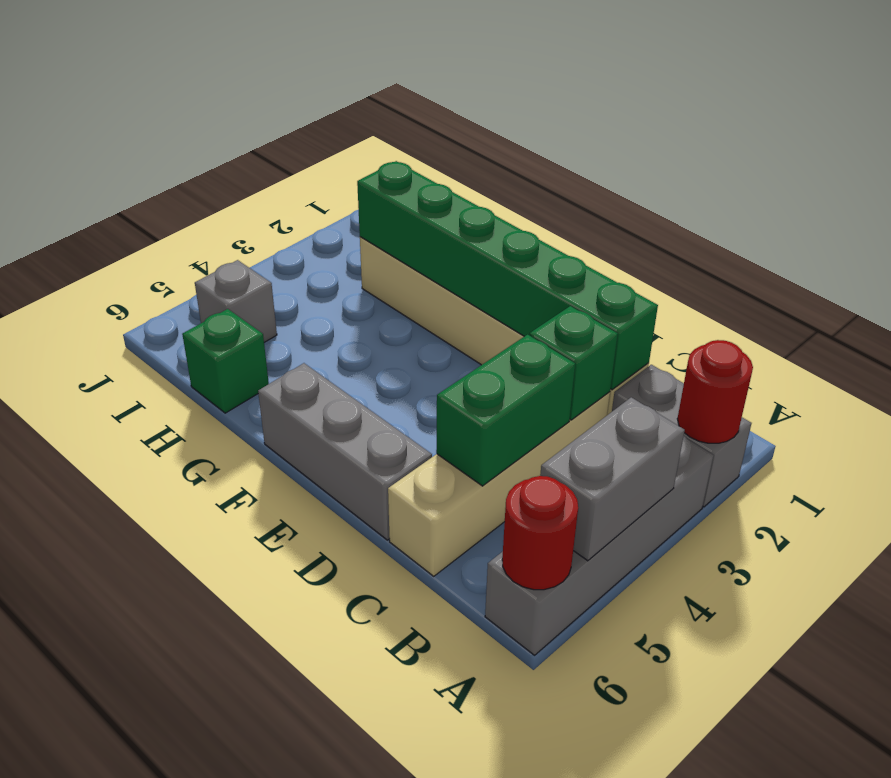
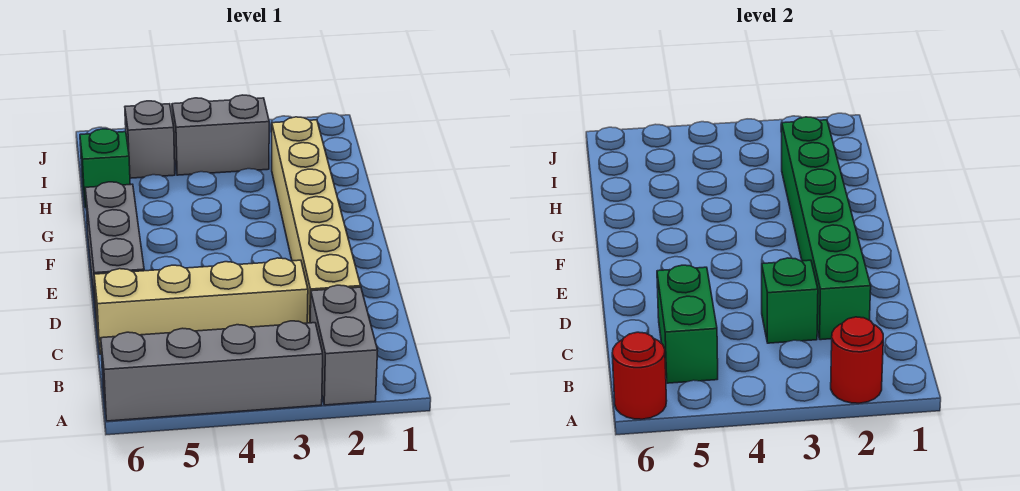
grey brick A4:A5 level 2 -> grey brick I3:I4 level 1
green brick C4:C5 level 2 -> green brick B5:C5 level 2

